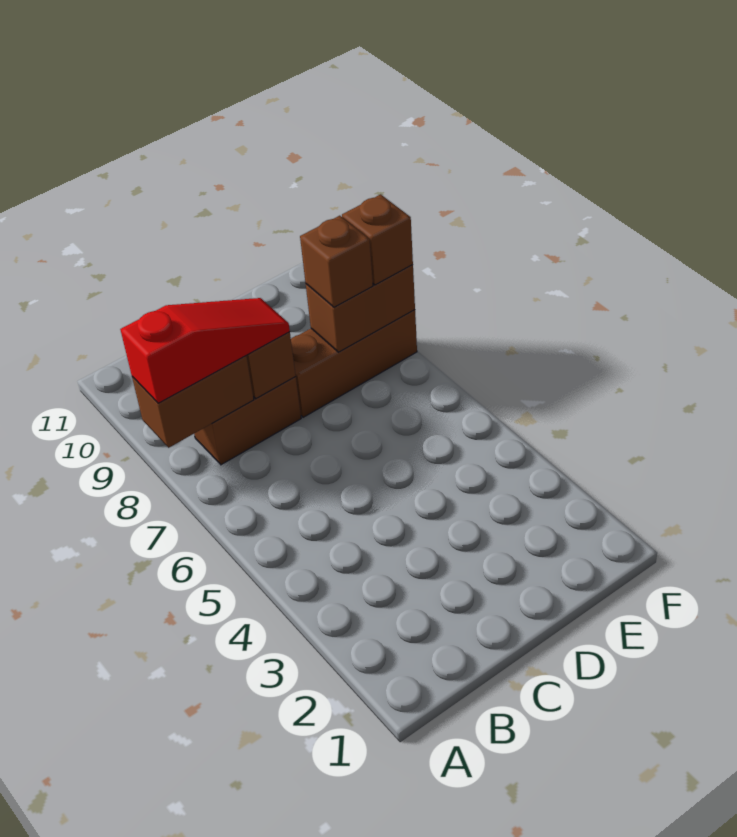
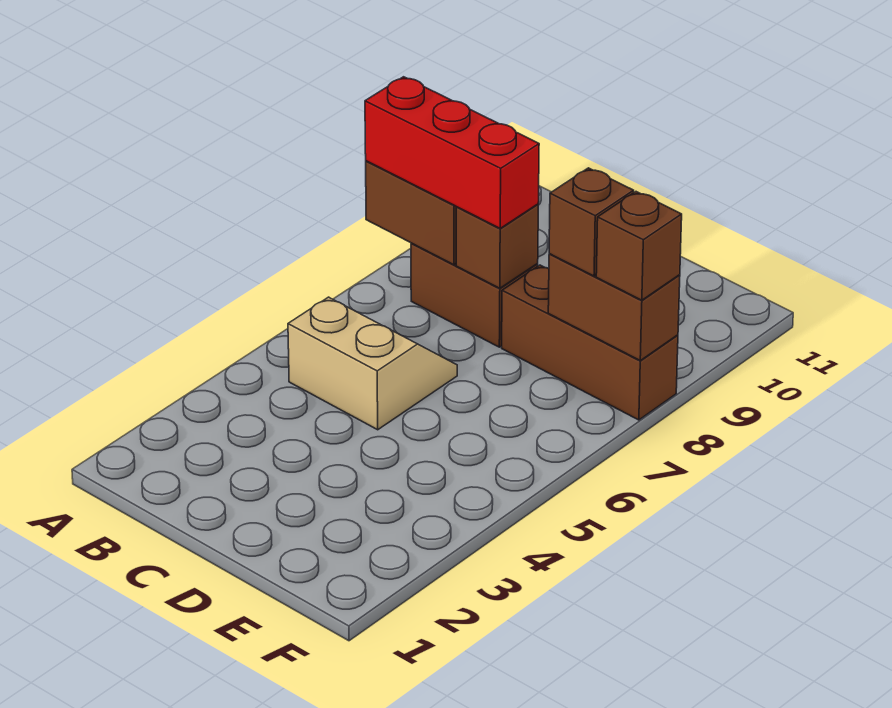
red slope A8:C8 level 3 top A -> red brick A8:C8 level 3
none -> tan slope B5:C6 level 1 top 5

